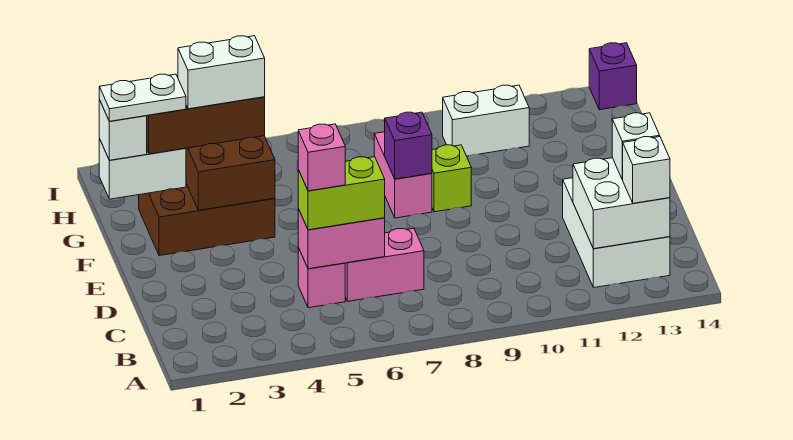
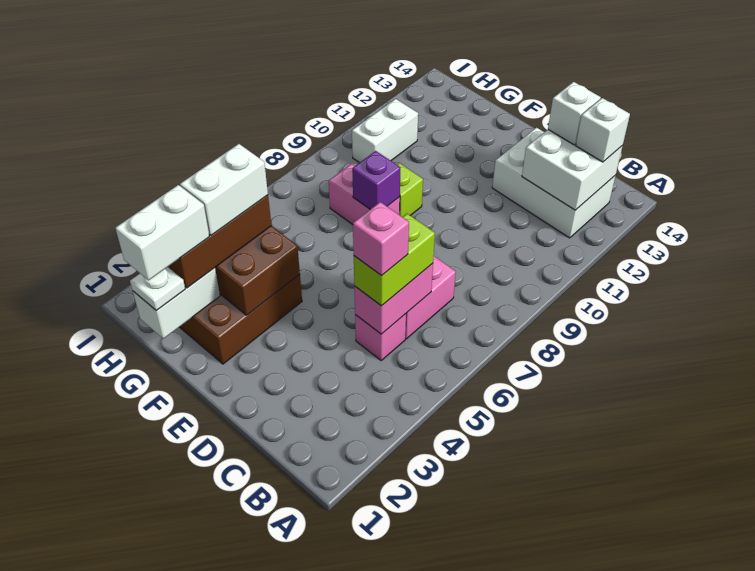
white brick G1 level 3 -> white plate G1 level 3
white plate G1:G2 level 4 -> white brick G1:G2 level 4
purple brick I14 level 1 -> none

